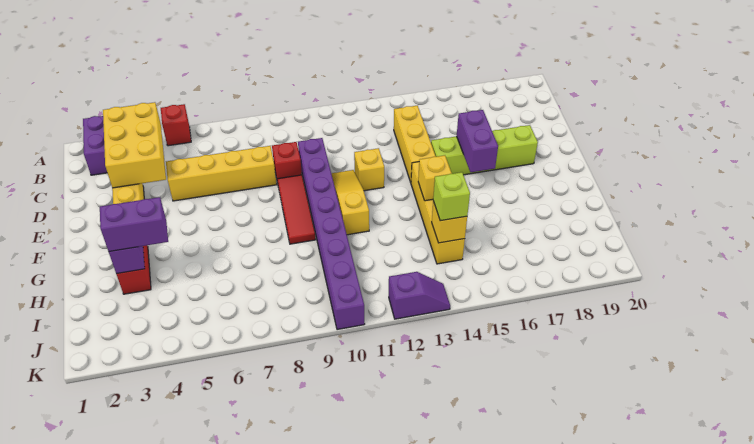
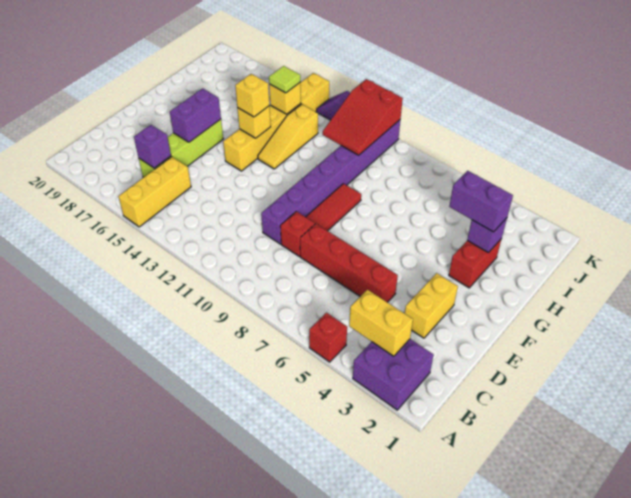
yellow brick B3:D4 level 2 -> yellow brick B3:B4 level 2
yellow brick C14:E14 level 1 -> yellow brick A15:C15 level 1
none -> purple brick C16 level 2
yellow brick D5:D8 level 1 -> red brick D5:D8 level 1
yellow slope E11:G11 level 1 top G -> yellow slope G13:I13 level 1 top I
yellow brick E12 level 1 -> yellow brick G14 level 3
lime brick E15:E18 level 1 -> lime brick C16:F16 level 1
yellow brick F14:I14 level 1 -> yellow brick F14:K14 level 1
none -> red slope I10:K11 level 2 top K
lime brick I14 level 3 -> lime tile I14 level 3

